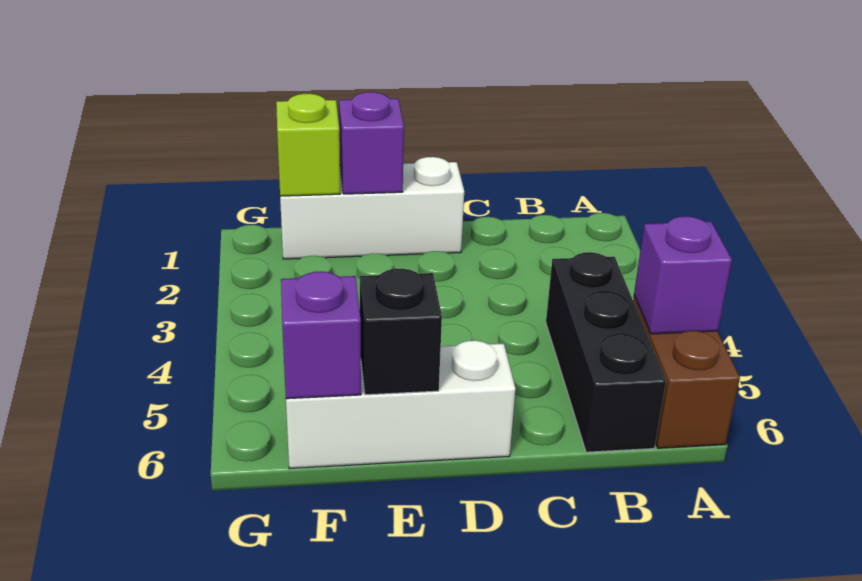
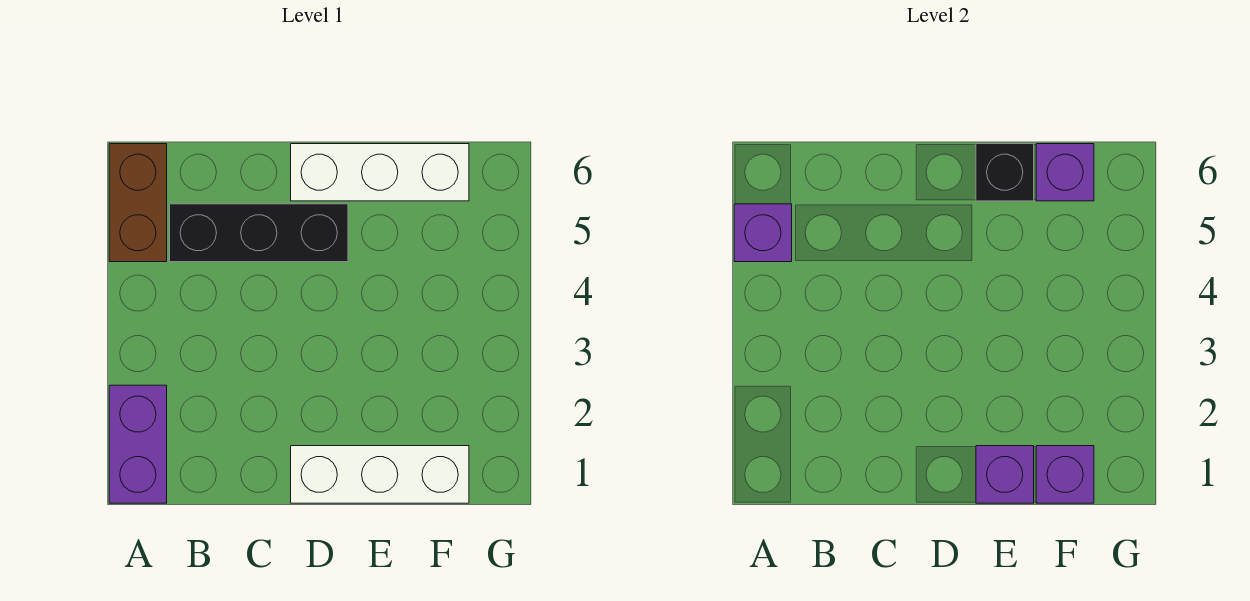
none -> purple brick A1:A2 level 1
black brick B4:B6 level 1 -> black brick B5:D5 level 1
lime brick F1 level 2 -> purple brick F1 level 2

